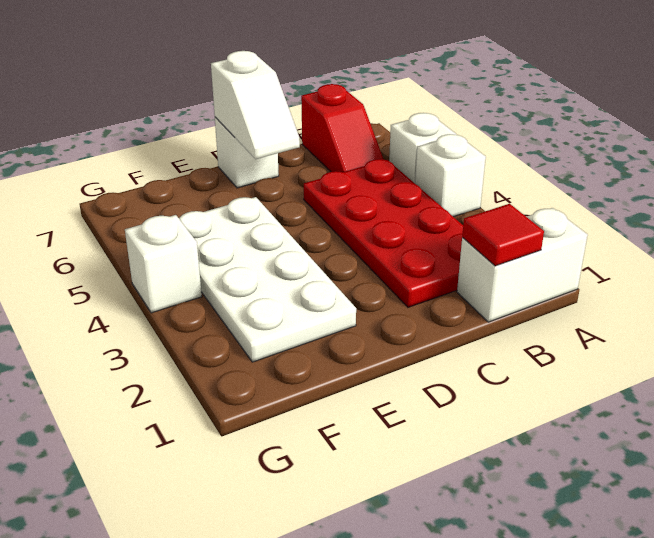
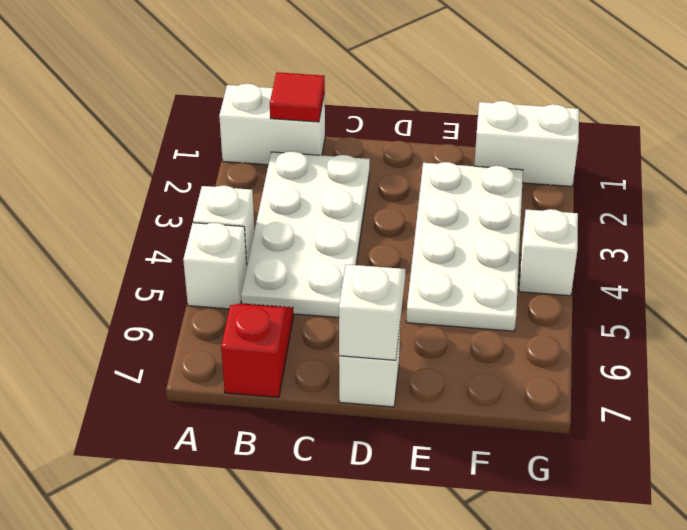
red plate B2:C5 level 1 -> white plate B2:C5 level 1
none -> white brick F1:G1 level 1

